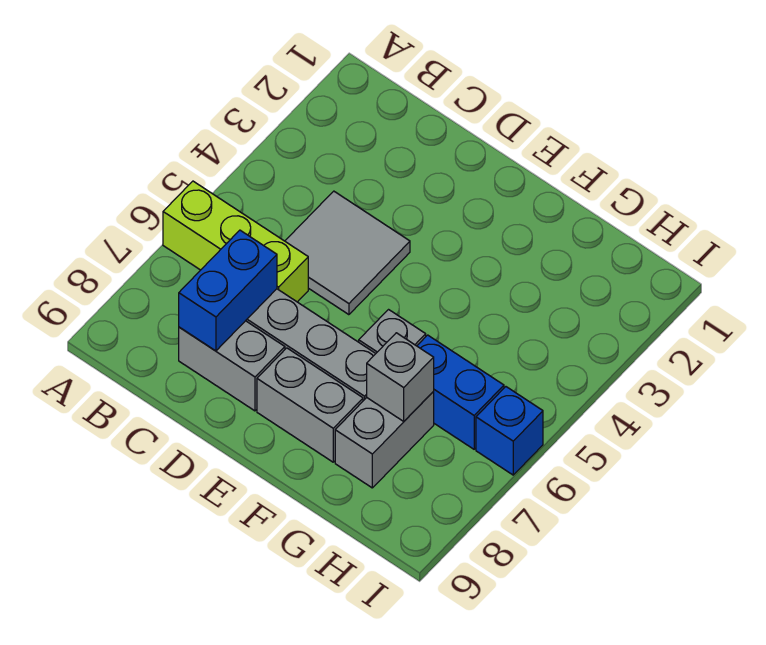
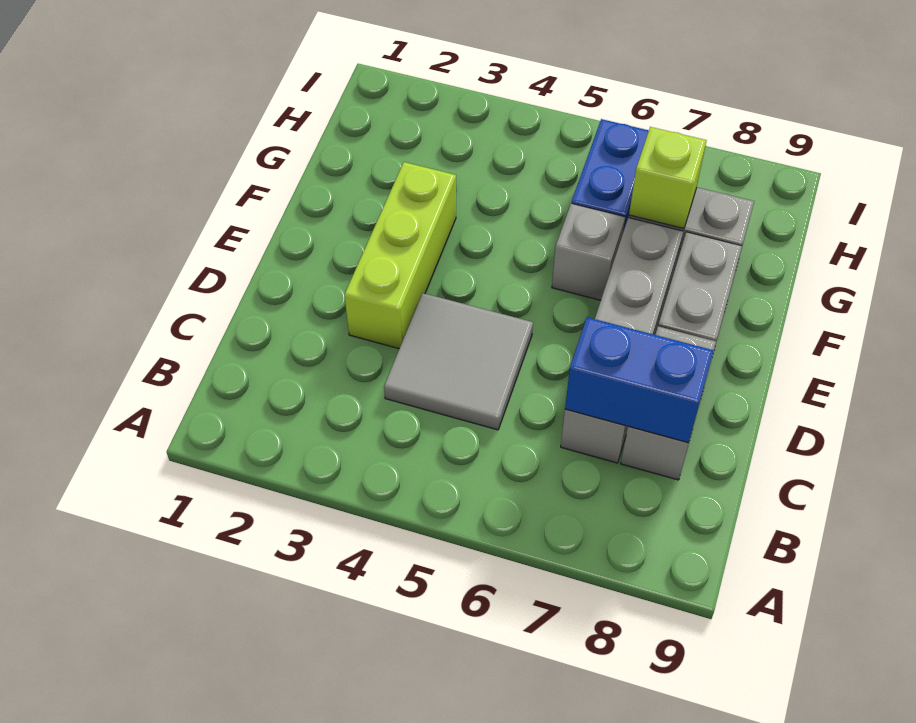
lime brick A6:C6 level 1 -> lime brick D3:F3 level 1
grey brick G7 level 2 -> lime brick G7 level 2
blue brick I6 level 1 -> none

